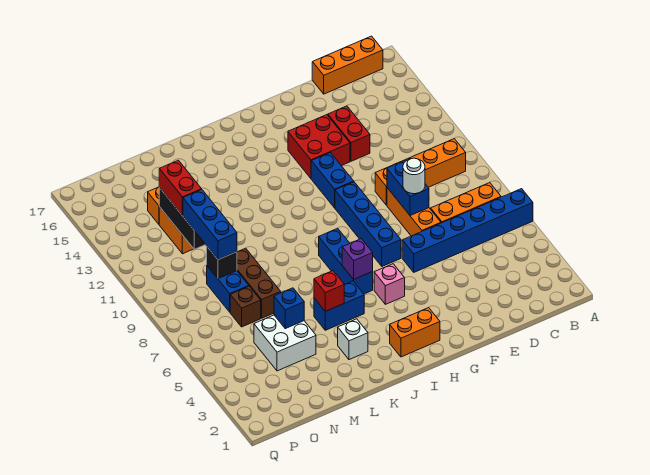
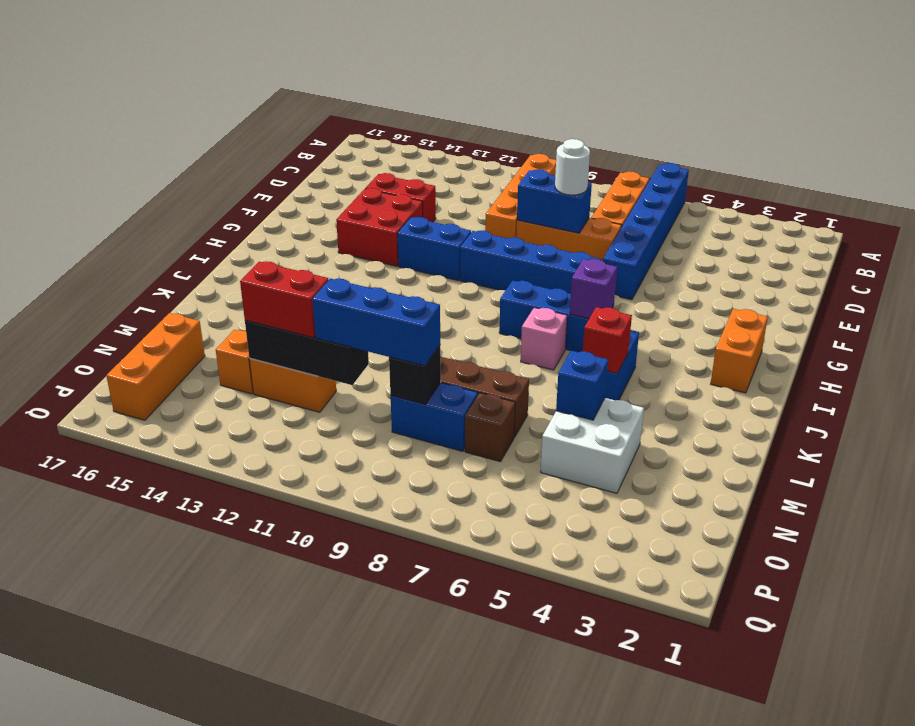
orange brick B17:D17 level 1 -> orange brick N16:P16 level 1
pink brick H5 level 1 -> pink brick J7 level 1
white brick K3 level 1 -> none

